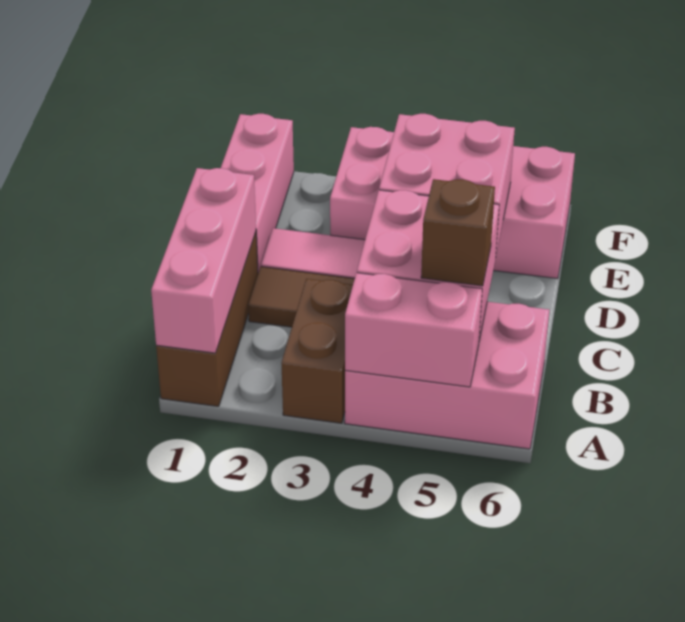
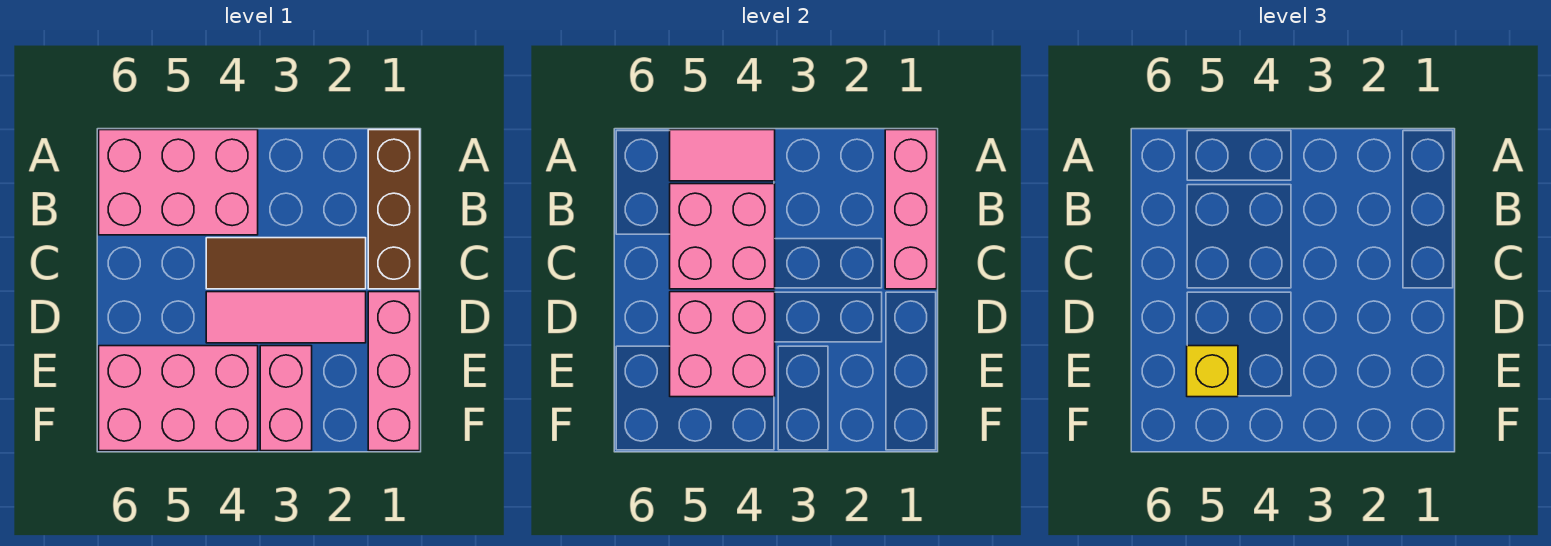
brown brick A3:B3 level 1 -> none
pink brick A4:A5 level 2 -> pink tile A4:A5 level 2
brown brick B5 level 3 -> none
none -> yellow brick E5 level 3

